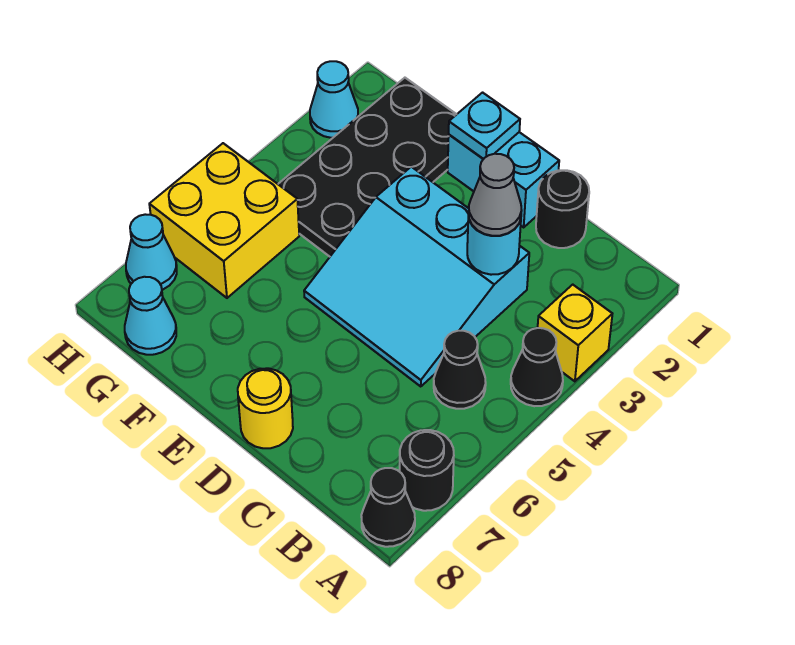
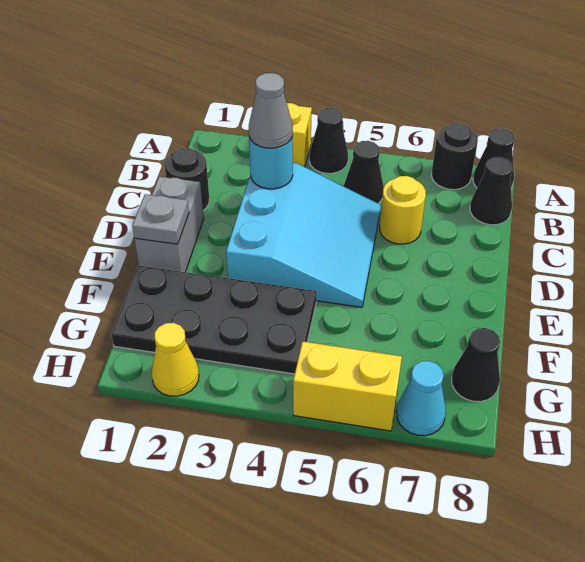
none -> black cone B8 level 1
cyan brick D1:E1 level 1 -> grey brick D1:E1 level 1
yellow round brick D8 level 1 -> yellow round brick C6 level 1
cyan plate E1 level 2 -> grey plate E1 level 2
yellow brick G5:H6 level 1 -> yellow brick H5:H6 level 1
cyan cone G8 level 1 -> black cone G8 level 1
cyan cone H2 level 1 -> yellow cone H2 level 1

